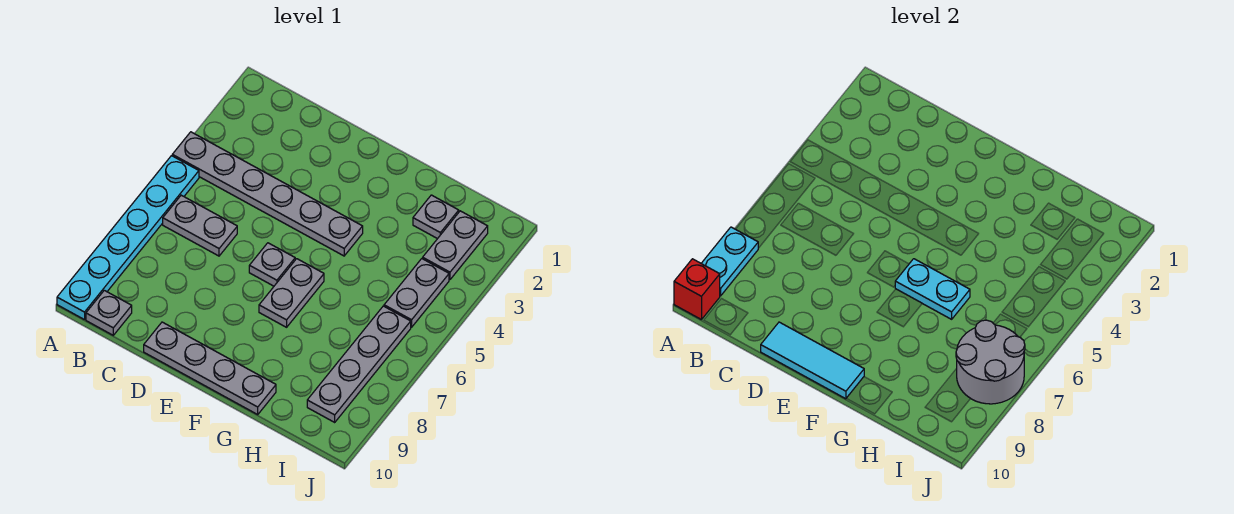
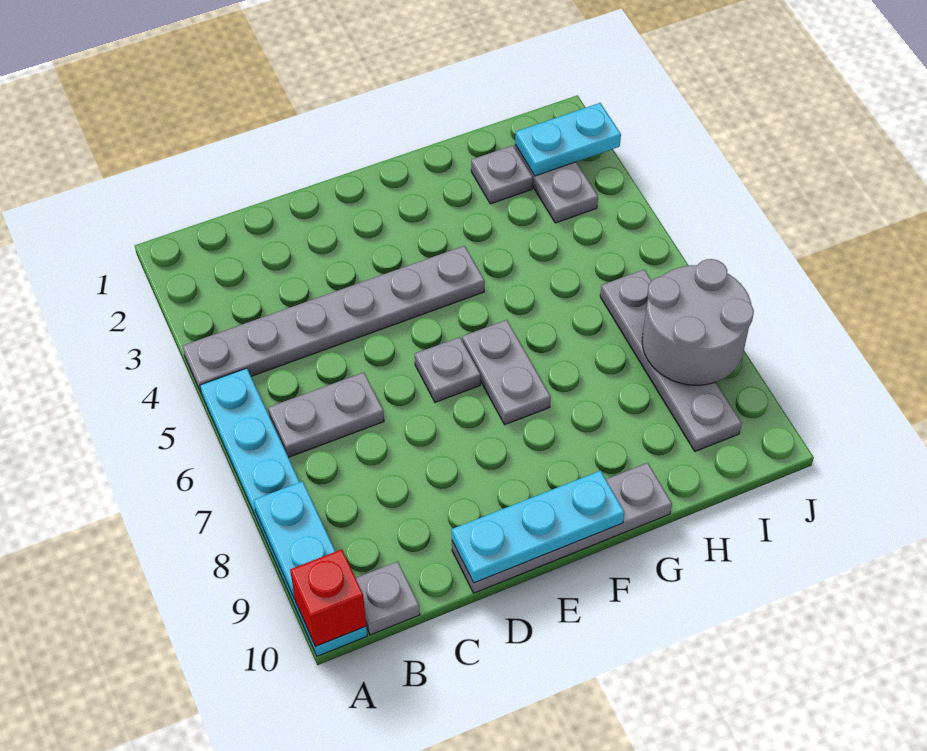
cyan tile D10:F10 level 2 -> cyan plate D10:F10 level 2
cyan plate F6:G6 level 2 -> cyan plate I2:J2 level 2
grey plate I4:I5 level 1 -> none

